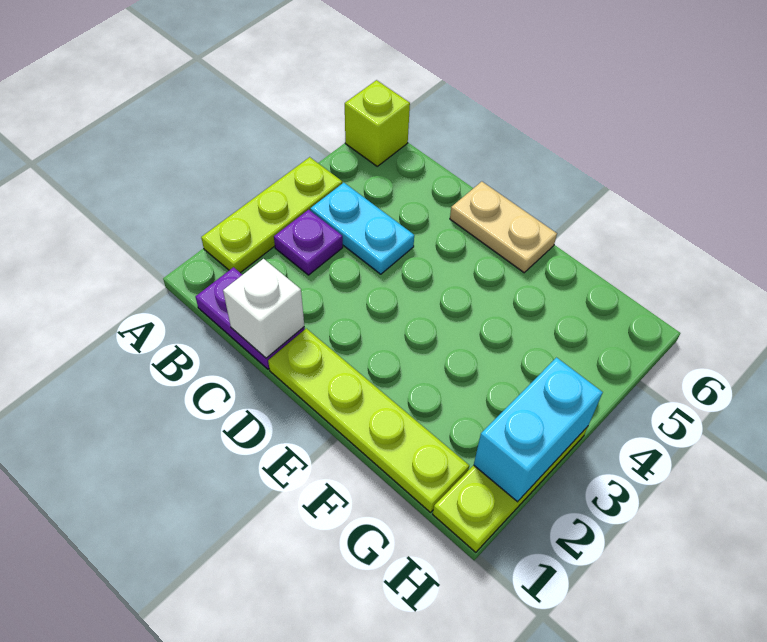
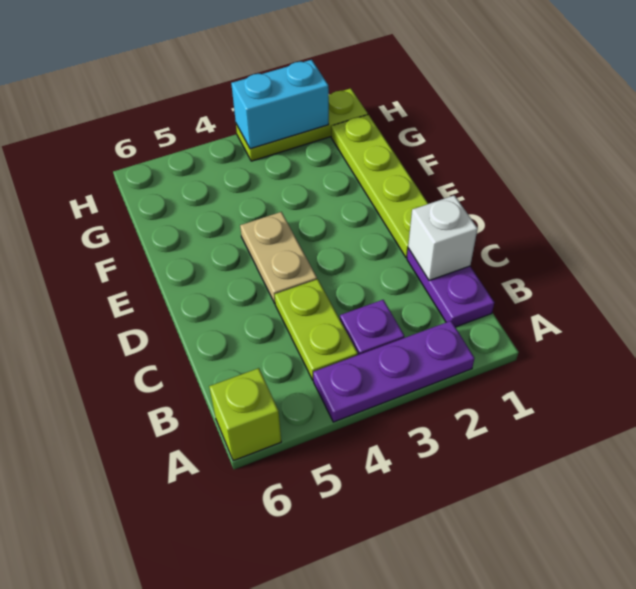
lime plate A2:A4 level 1 -> purple plate A2:A4 level 1
cyan plate B4:C4 level 1 -> lime plate B4:C4 level 1
tan plate D6:E6 level 1 -> tan plate D4:E4 level 1

